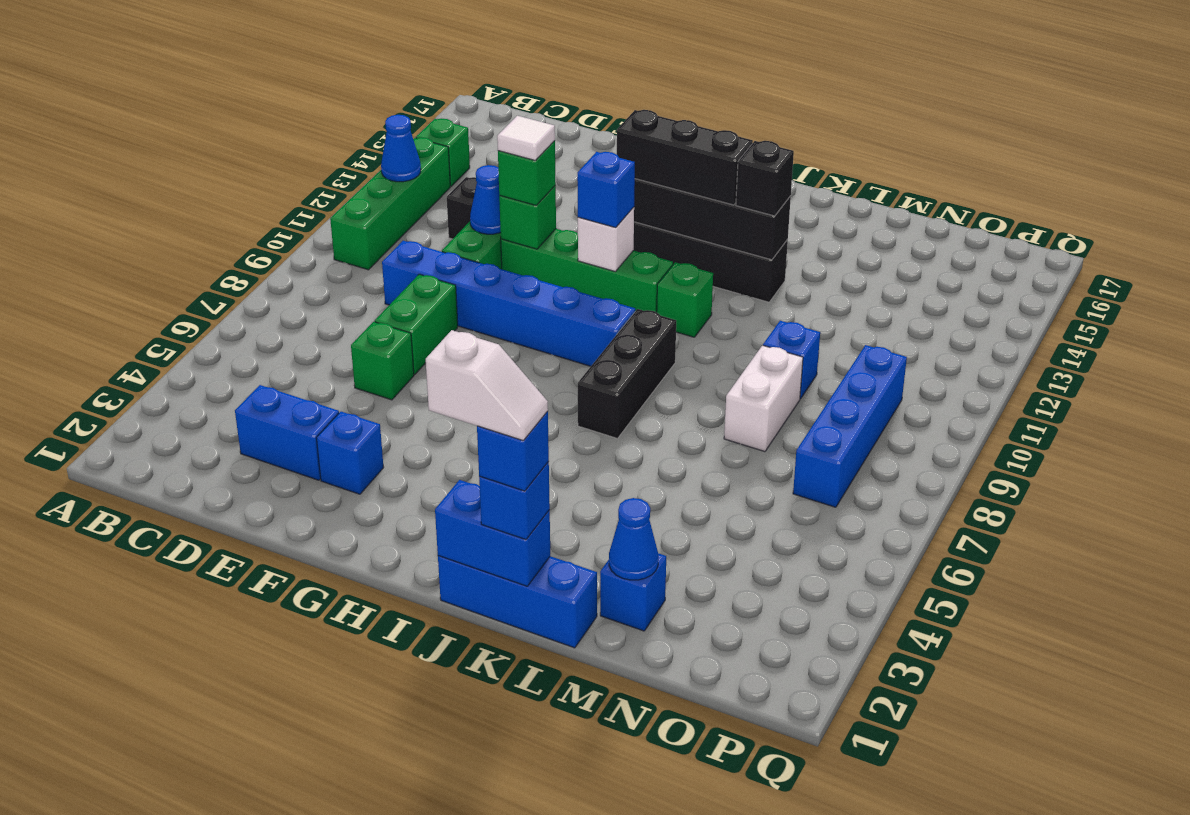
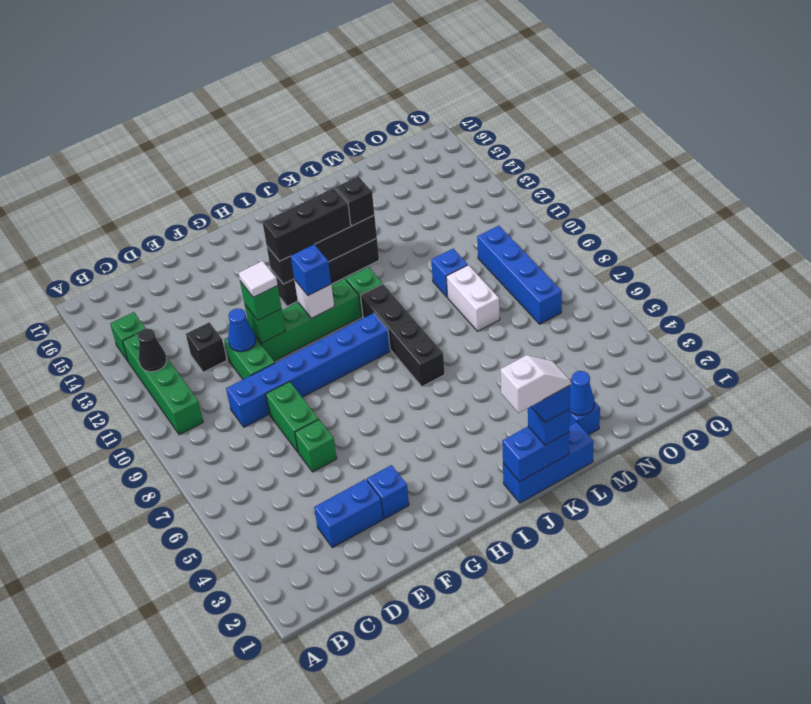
blue cone B12 level 2 -> black cone B12 level 2
black brick J7:J9 level 1 -> black brick J7:J10 level 1

